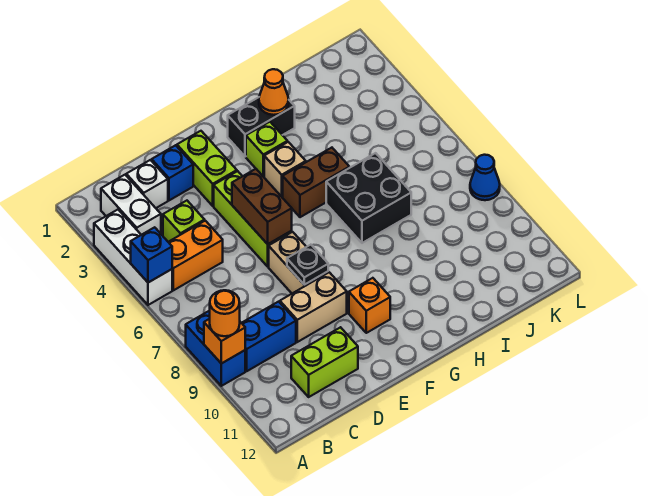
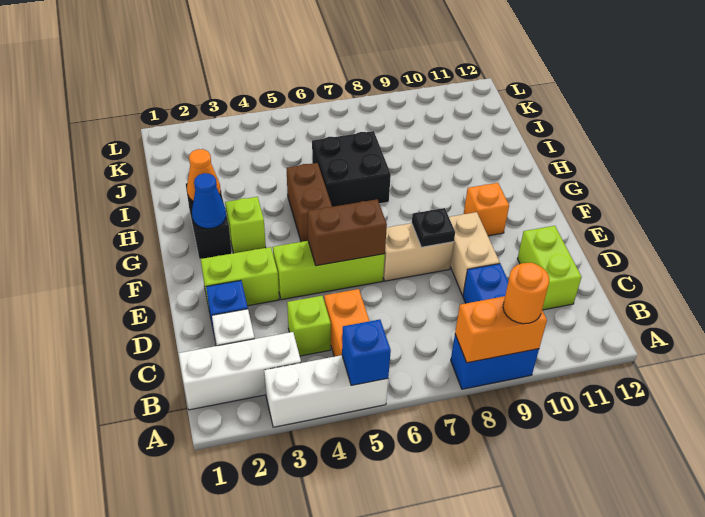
orange brick A9 level 2 -> orange brick A8:A9 level 2
white brick B2:B3 level 1 -> white brick B1:B3 level 1
tan brick G4 level 1 -> none
blue cone L8 level 1 -> blue cone G2 level 2

